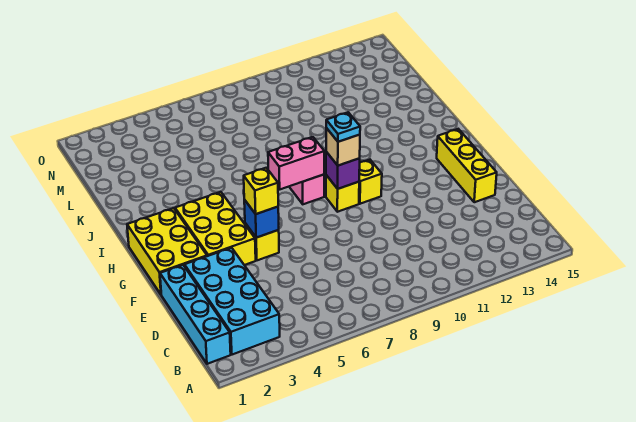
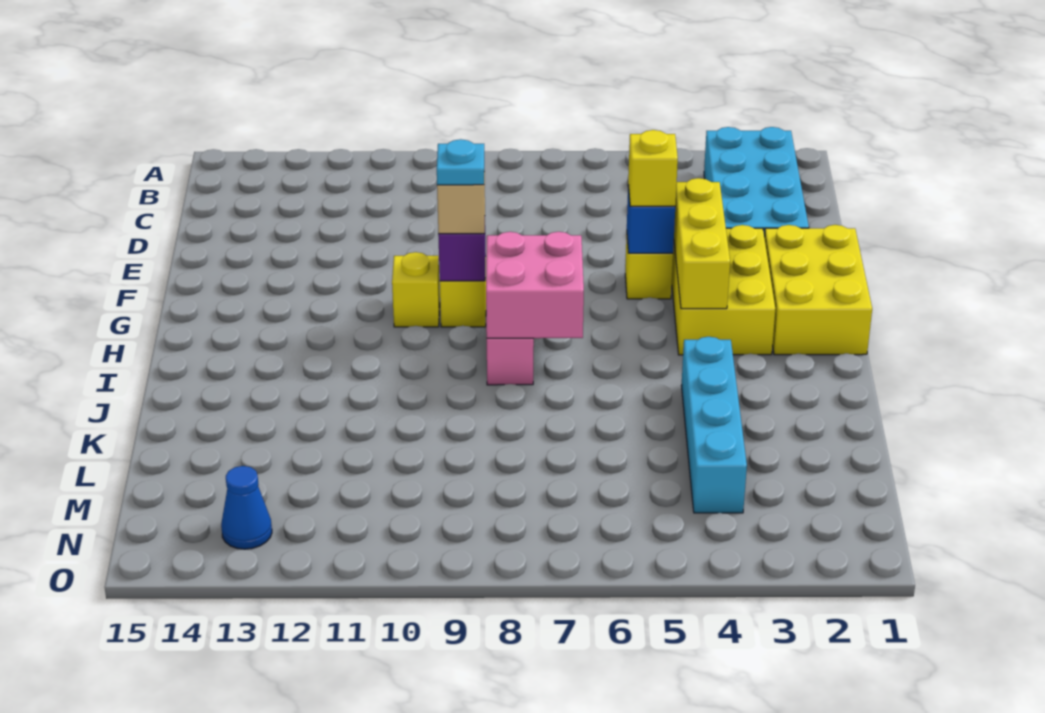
cyan brick B1:E1 level 1 -> cyan brick J4:M4 level 1
yellow brick E14:G14 level 1 -> yellow brick F4:H4 level 2
pink brick H7:H8 level 2 -> pink brick H7:I8 level 2
none -> blue cone N13 level 1

